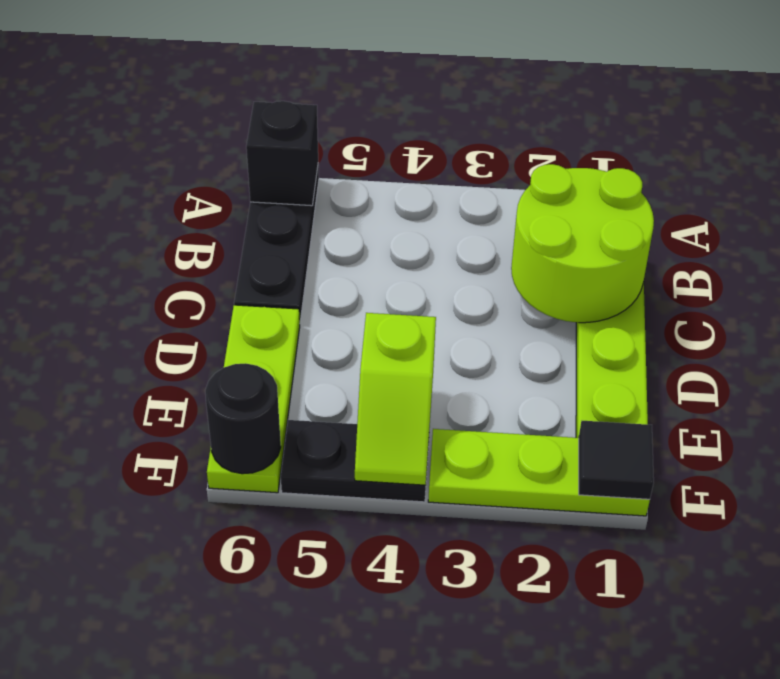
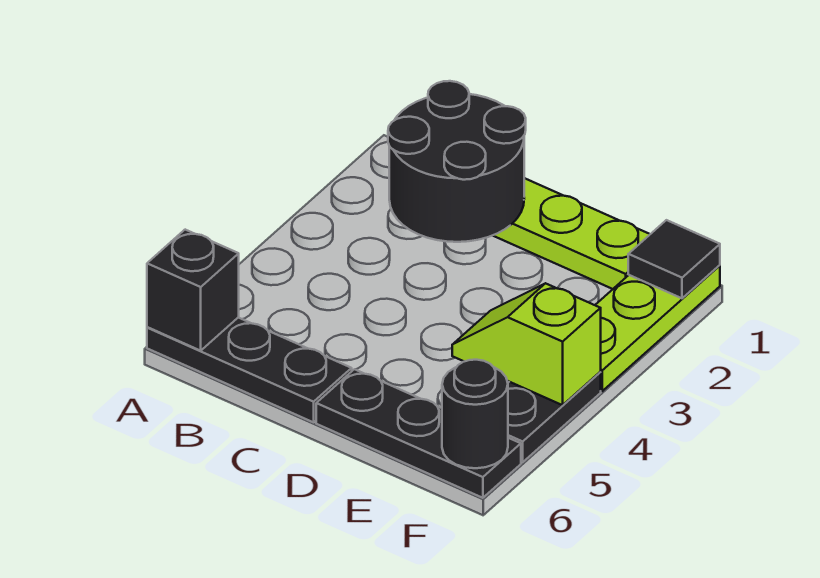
lime round brick B1:C2 level 2 -> black round brick B1:C2 level 2
lime plate D6:F6 level 1 -> black plate D6:F6 level 1
lime slope E4:F4 level 2 top E -> lime slope E4:F4 level 2 top F

